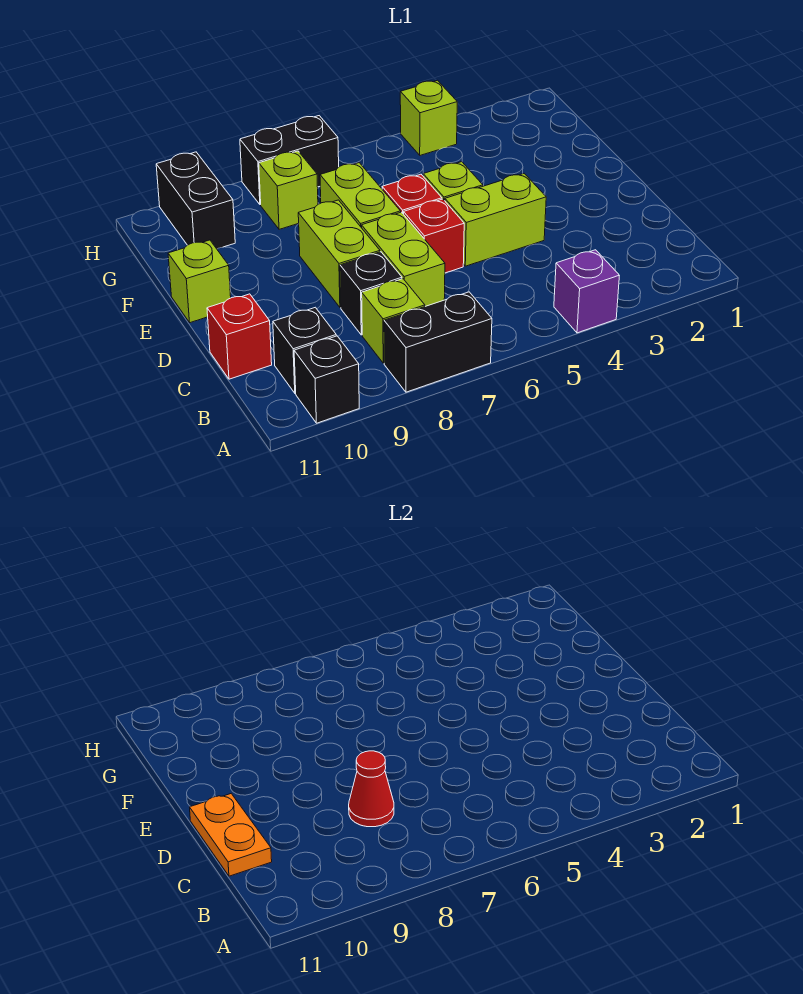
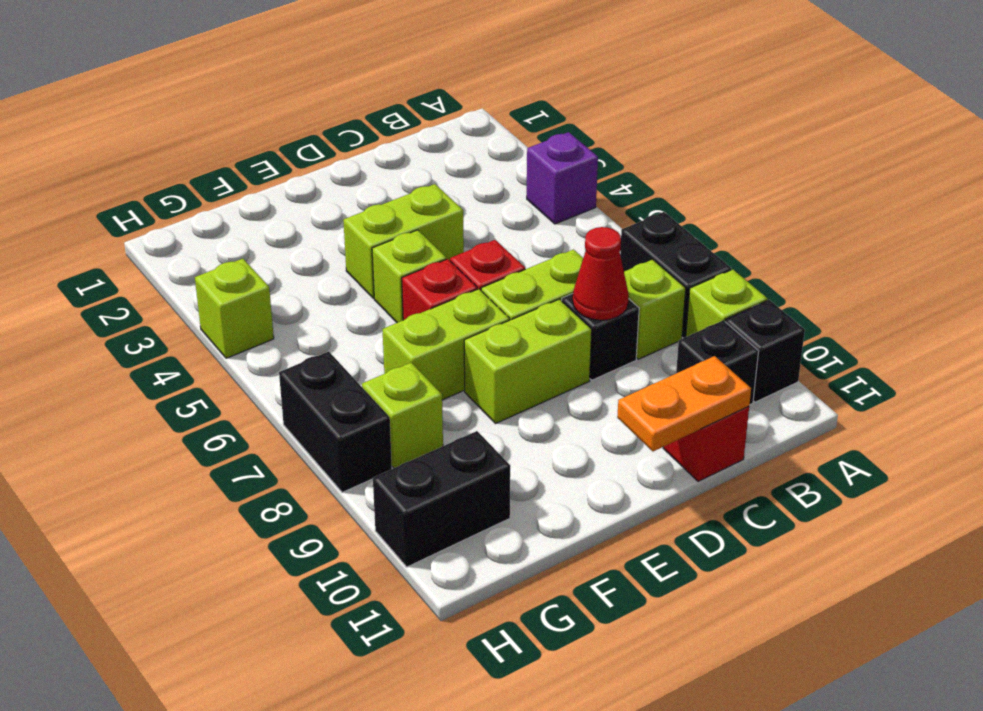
lime brick D4:D5 level 1 -> lime brick D4:E4 level 1
lime brick E11 level 1 -> lime brick A9 level 1

